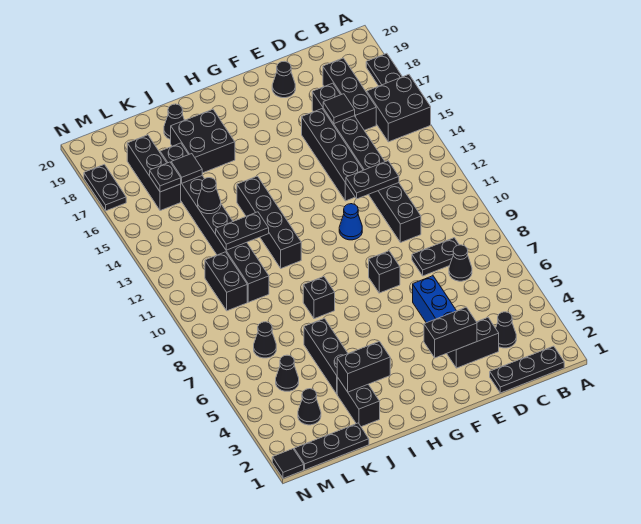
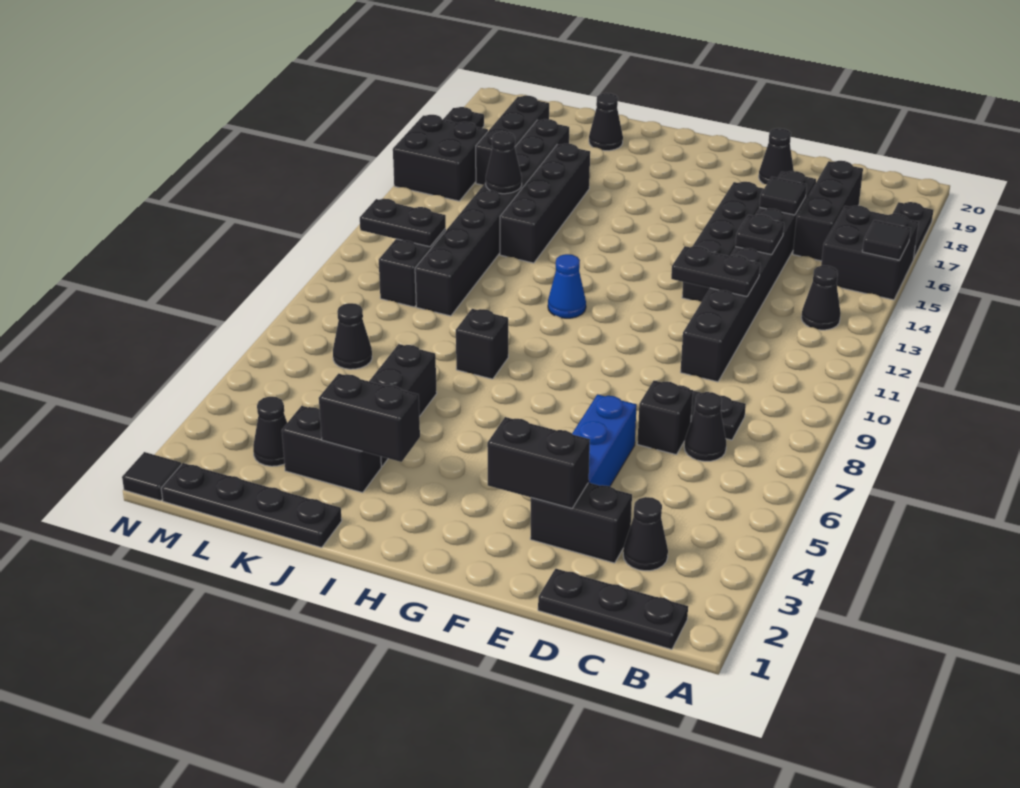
black brick F8 level 1 -> black brick D7 level 1
blue cone F11 level 1 -> blue cone H11 level 1
black brick I11:I14 level 1 -> black brick J13:J16 level 1
black brick I17:J18 level 1 -> black brick M15:N16 level 1
black brick J2:J3 level 1 -> black brick J3:K3 level 1
black plate J12:K12 level 2 -> black plate L11:M11 level 2
black plate K1:M1 level 1 -> black plate J1:M1 level 1
black tile K16 level 2 -> black tile A15 level 2
black cone L5 level 1 -> black cone B13 level 1
black plate L16 level 2 -> black plate D14 level 2

